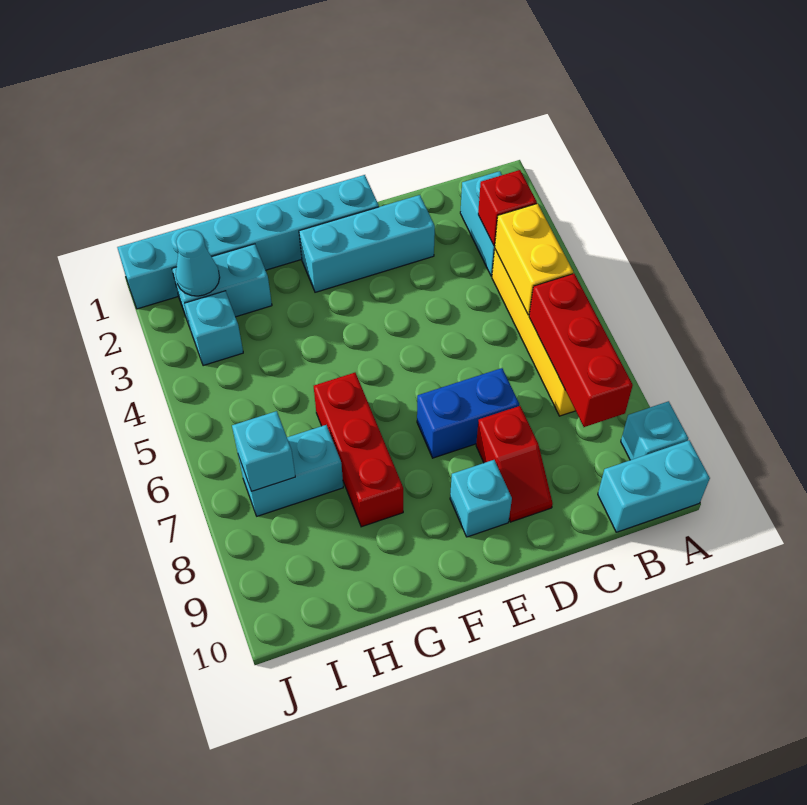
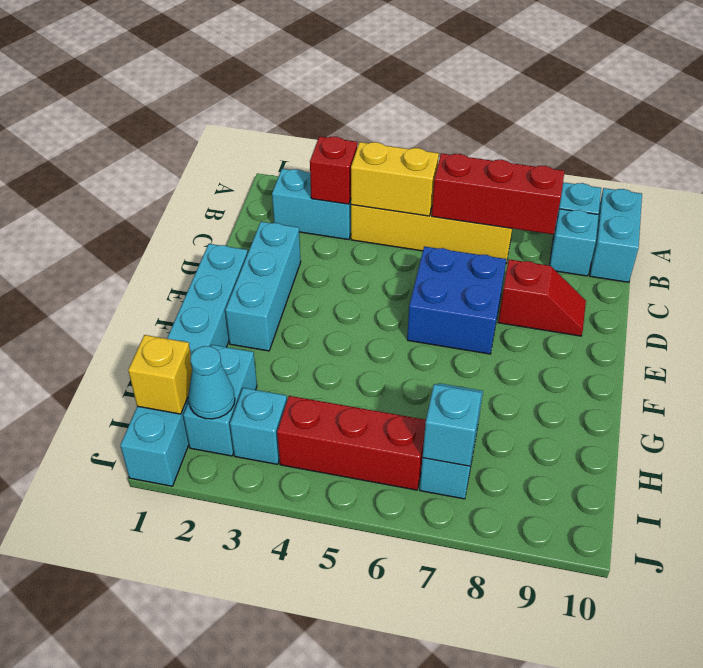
blue brick D7:E7 level 1 -> blue brick D6:E7 level 1
cyan brick E9 level 1 -> cyan brick B9 level 1
red brick G6:G8 level 1 -> red brick I4:I6 level 1
none -> yellow brick I1 level 2

